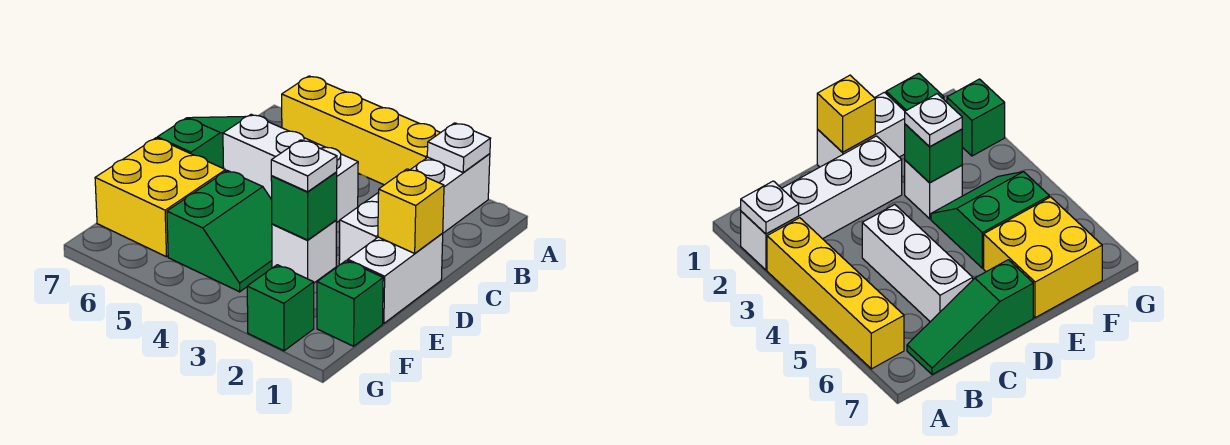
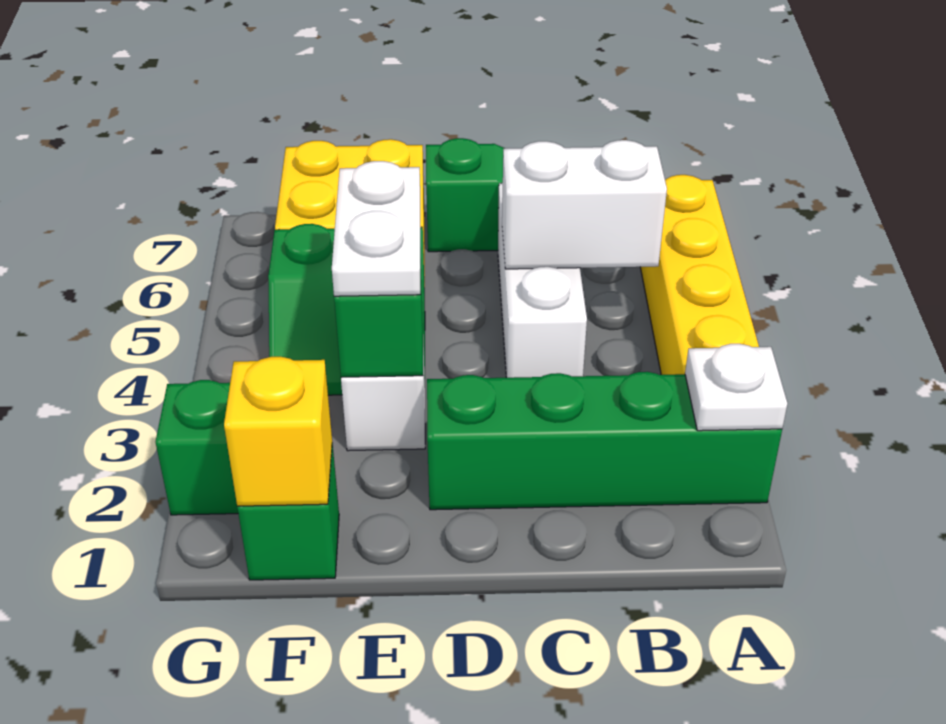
white brick A2:D2 level 1 -> green brick A2:D2 level 1
white brick D1:E1 level 1 -> white brick B5:C5 level 2
yellow brick D1 level 2 -> yellow brick F1 level 2
white plate E3 level 3 -> white plate E3:E4 level 3

